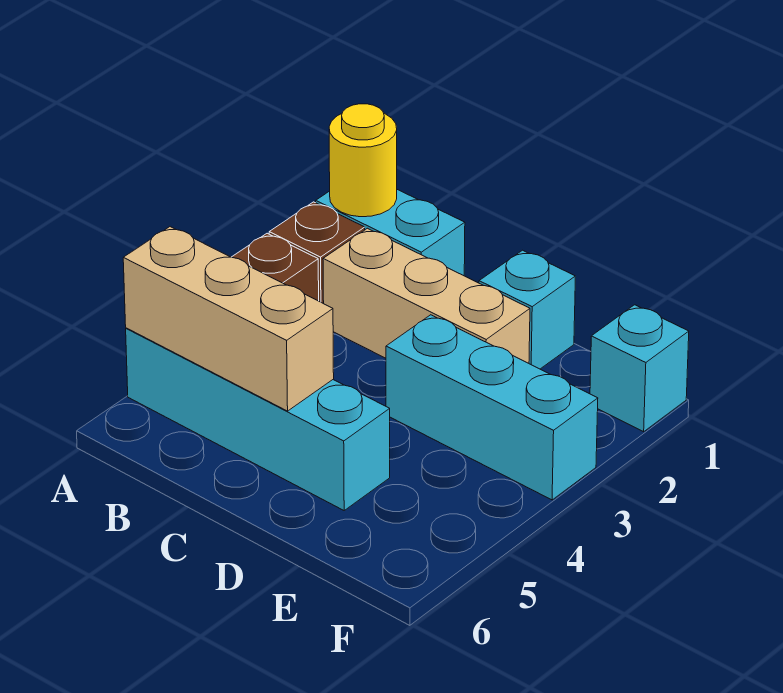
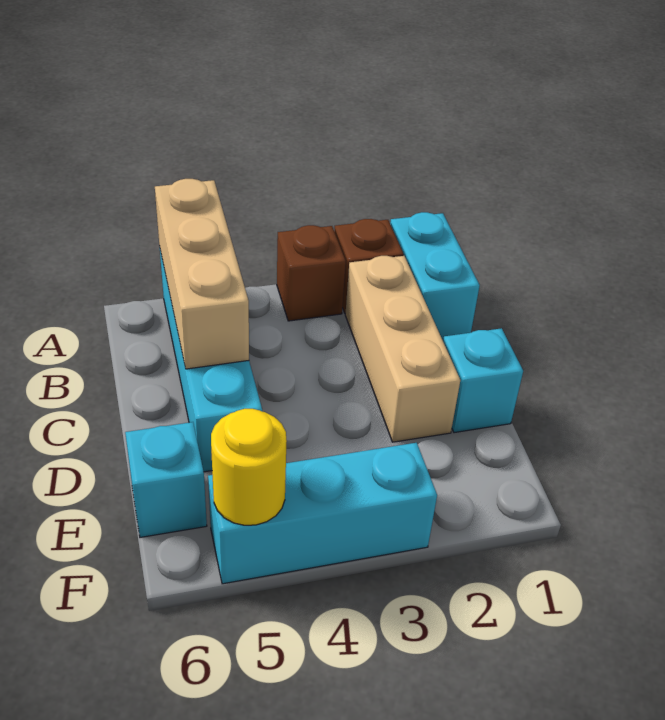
yellow round brick A1 level 2 -> yellow round brick F5 level 2
cyan brick D3:F3 level 1 -> cyan brick F3:F5 level 1
cyan brick F1 level 1 -> cyan brick E6 level 1

